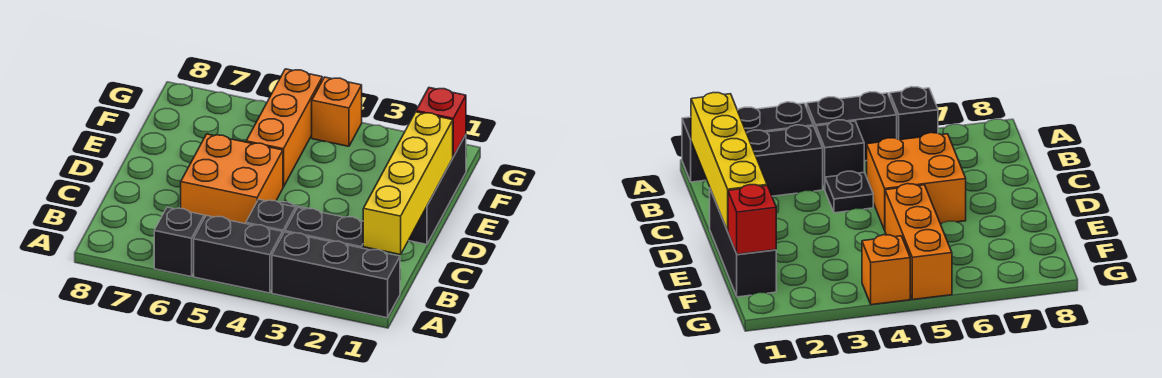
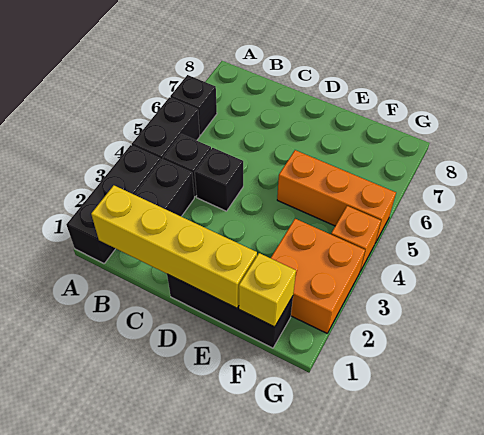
black plate C4 level 1 -> black brick C4 level 1
orange brick C5:D6 level 1 -> orange brick F2:G3 level 1
red brick F1 level 2 -> yellow brick F1 level 2

